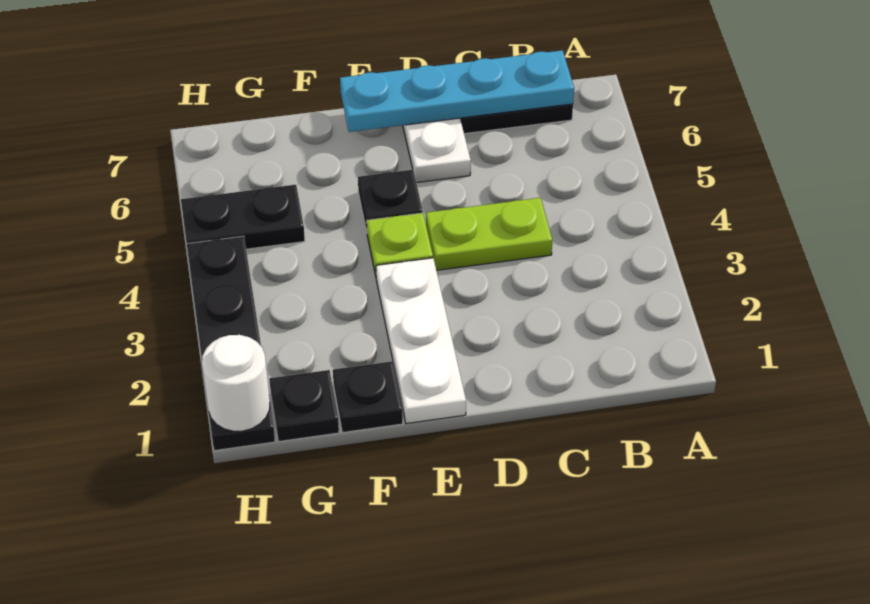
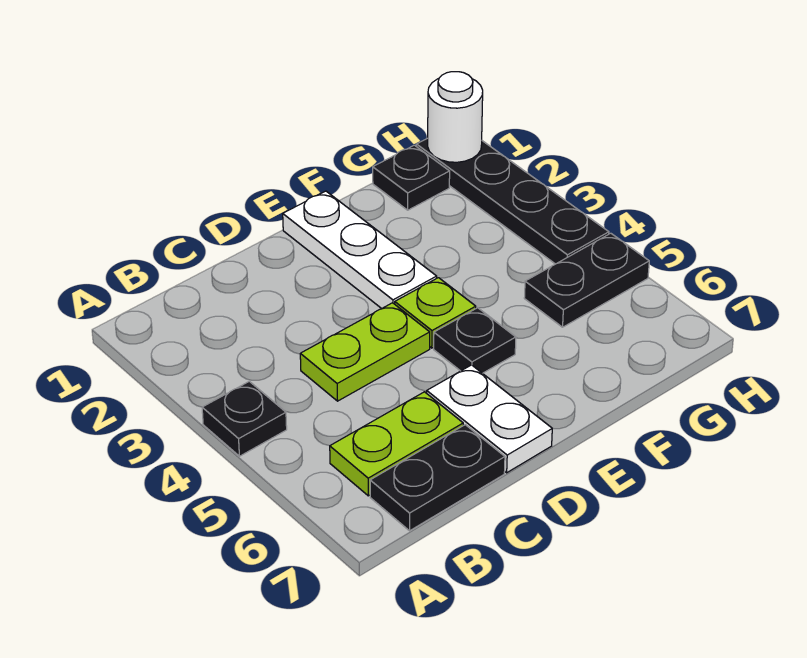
none -> lime plate B6:C6 level 1
cyan plate B7:E7 level 2 -> none
black plate F1 level 1 -> black plate A4 level 1

